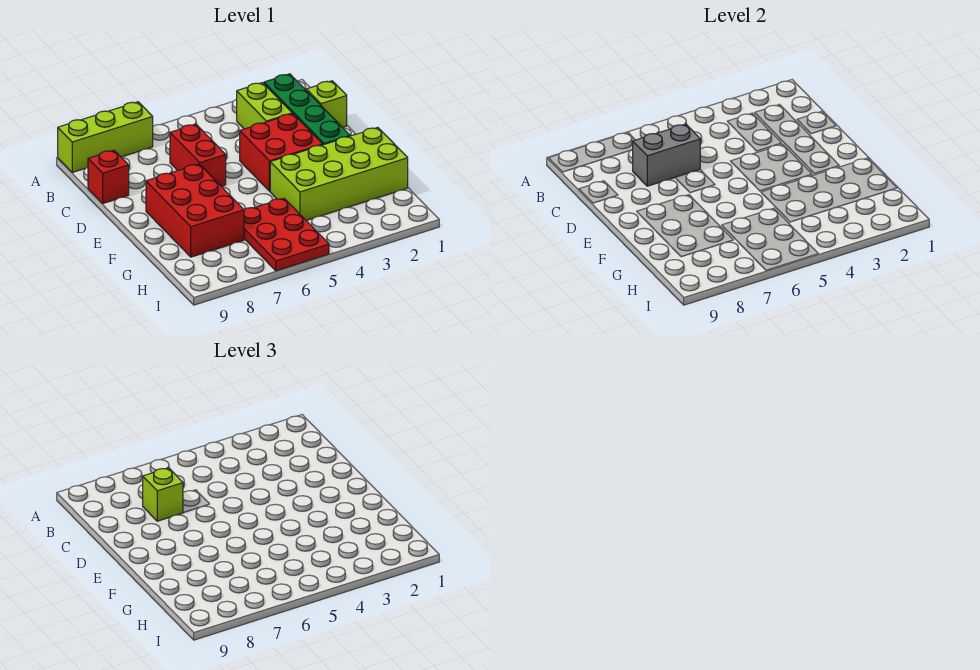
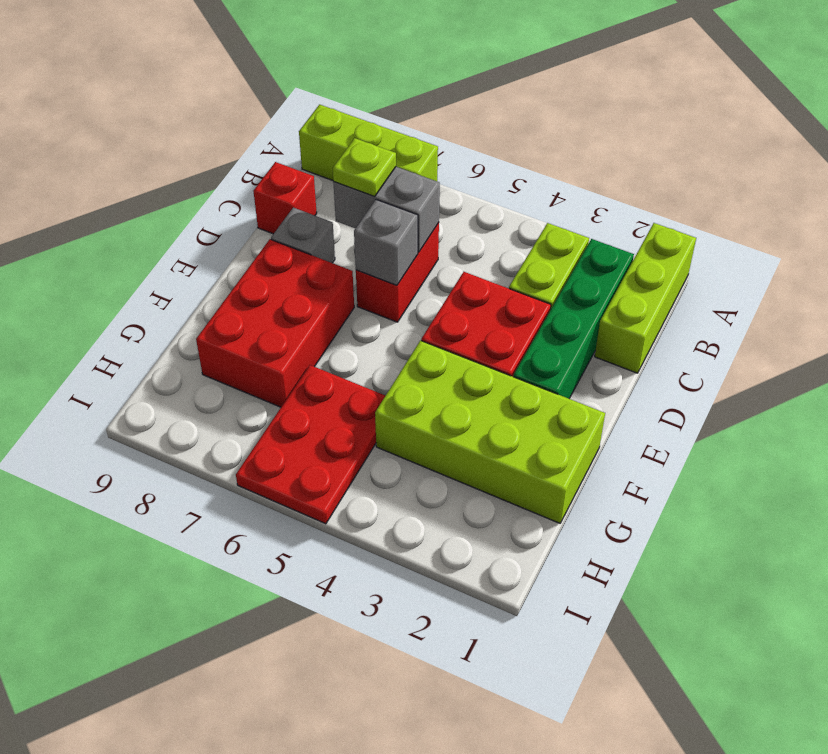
lime brick C1 level 1 -> lime brick A1:C1 level 1
lime brick C7 level 3 -> lime plate C7 level 3
none -> grey brick D6 level 2
none -> grey brick D8 level 1

